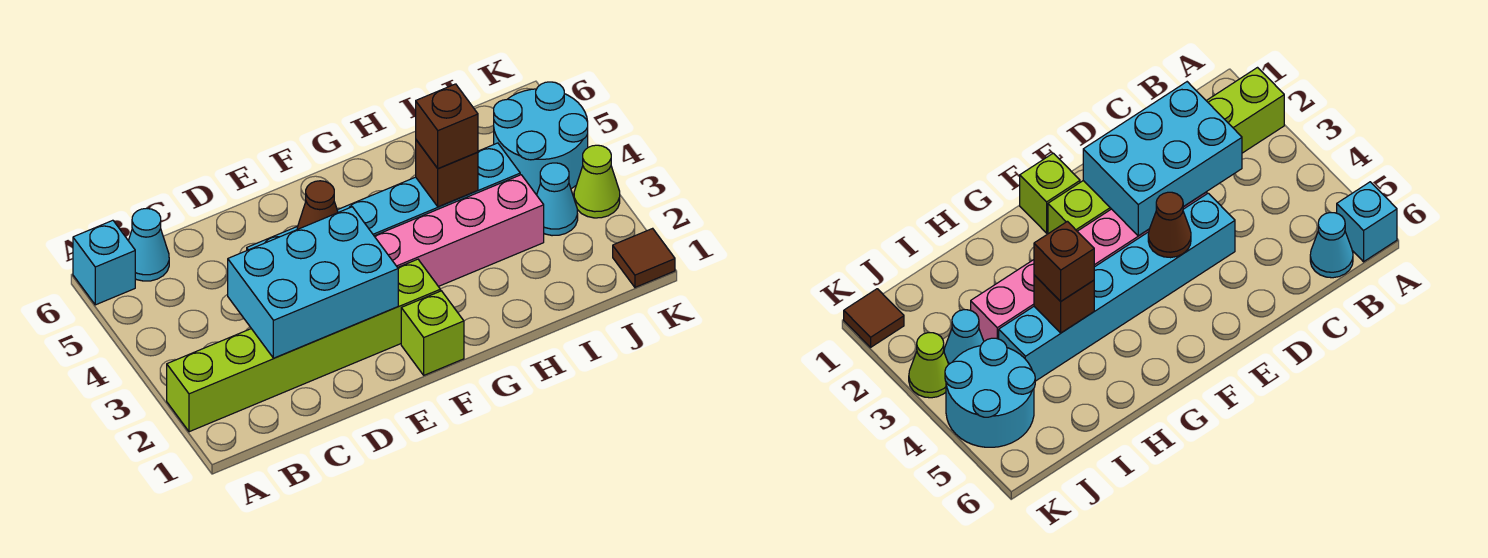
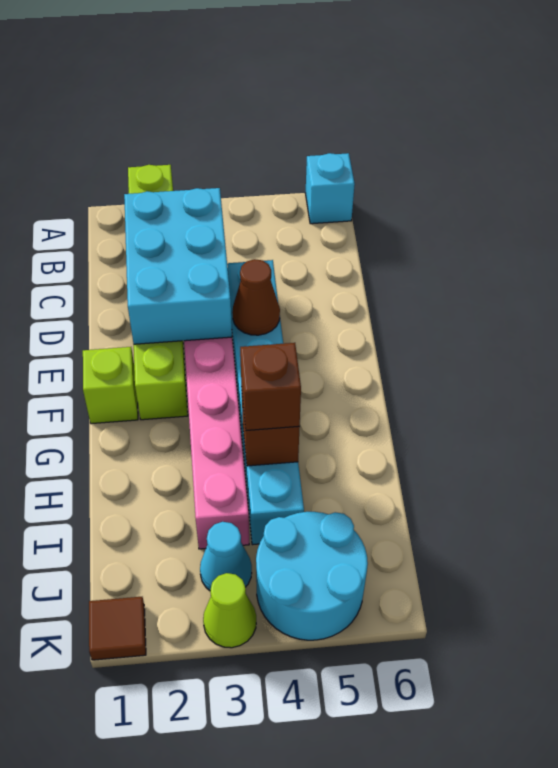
cyan cone B6 level 1 -> none

